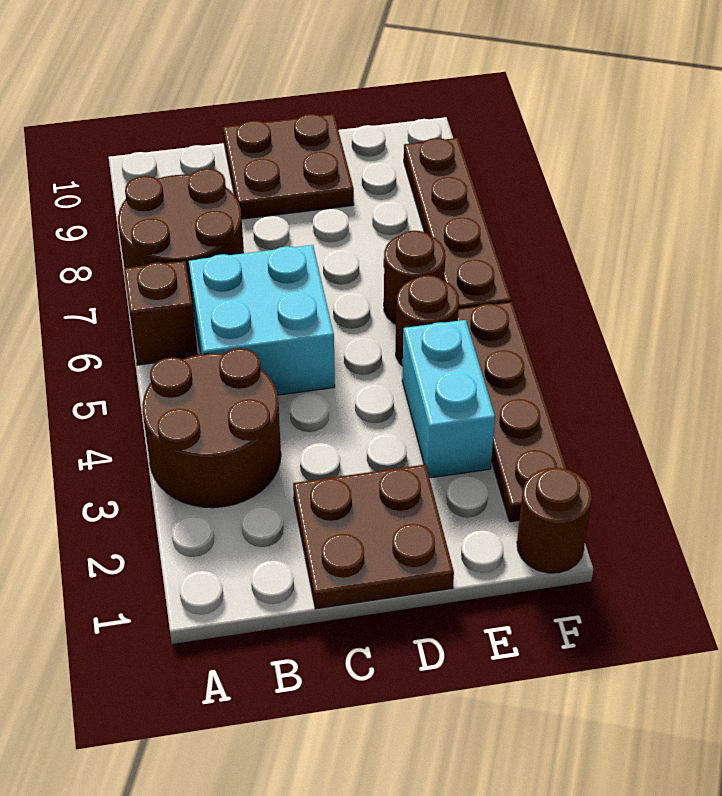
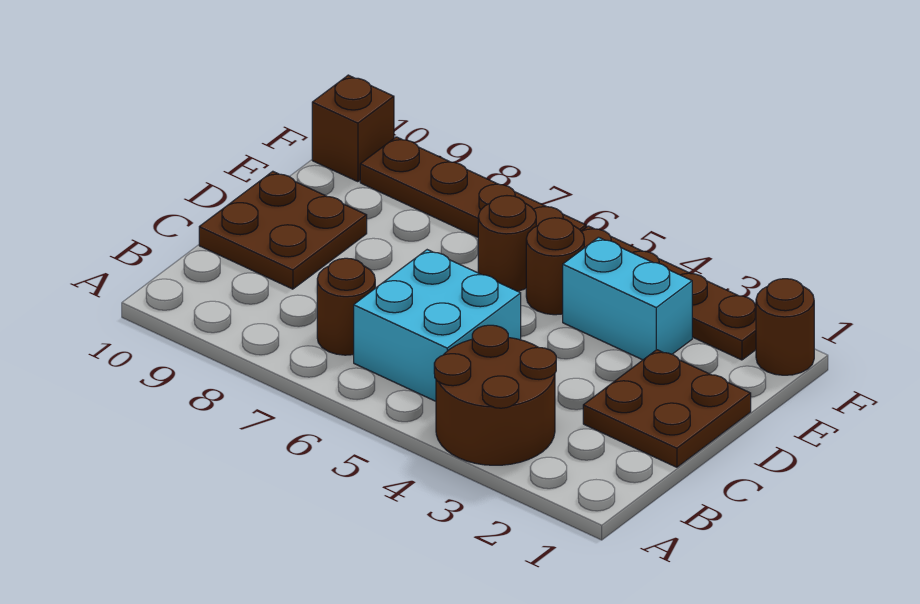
brown brick A6 level 1 -> brown brick F10 level 1
brown round brick A7:B8 level 1 -> brown round brick B7 level 1

